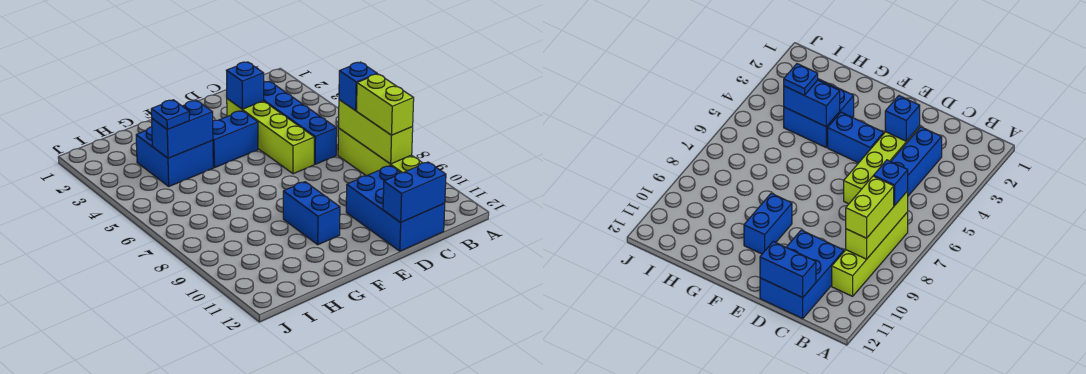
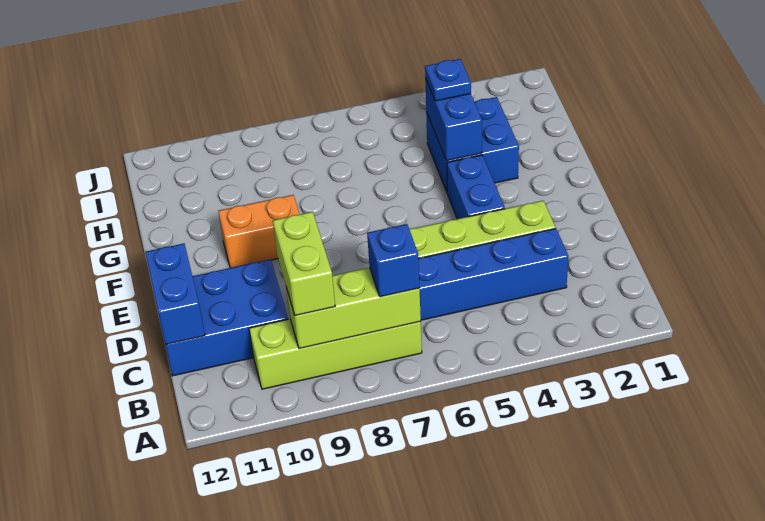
lime brick B8:B9 level 3 -> lime brick B9:C9 level 3
blue brick D3 level 2 -> none
blue brick F9:F10 level 1 -> orange brick F9:F10 level 1

